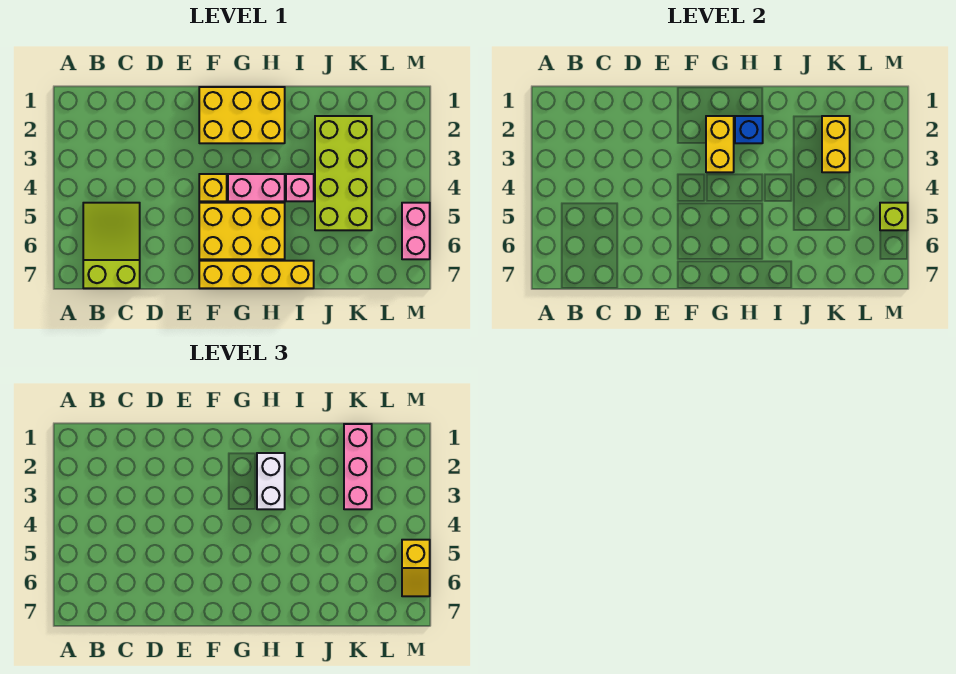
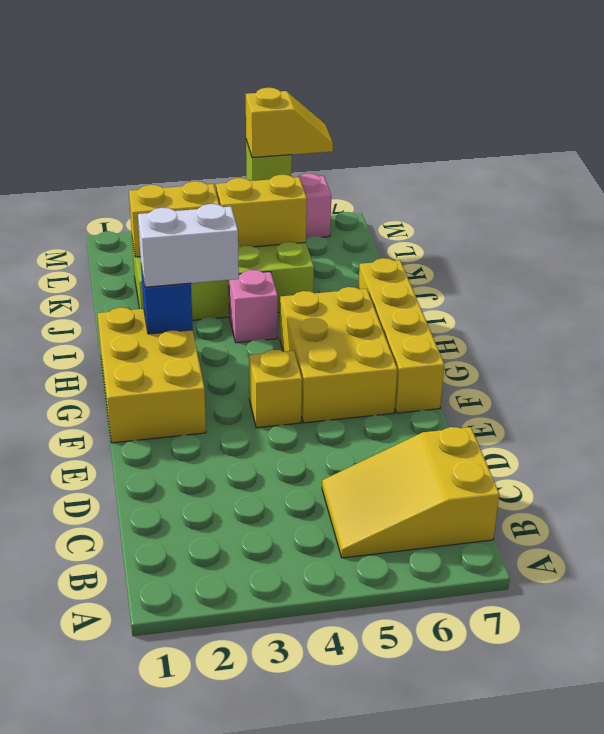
lime slope B5:C7 level 1 top 7 -> yellow slope B5:C7 level 1 top 7
yellow brick G2:G3 level 2 -> yellow brick K4:K5 level 2
pink brick G4:H4 level 1 -> none
pink brick K1:K3 level 3 -> none

